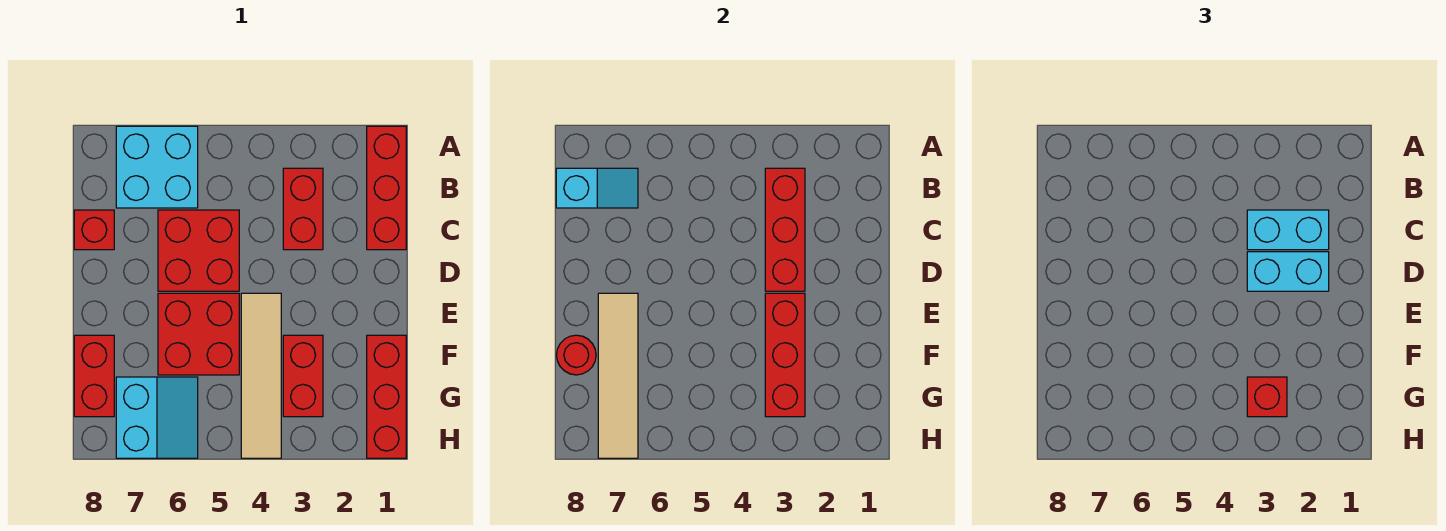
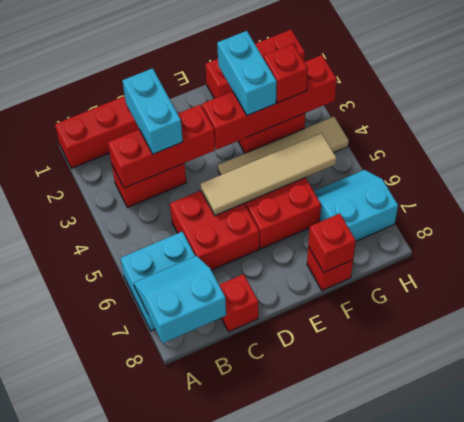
cyan slope B7:B8 level 2 top 8 -> cyan slope A7:B8 level 2 top 8
cyan brick D2:D3 level 3 -> cyan brick F2:F3 level 3
red brick E3:G3 level 2 -> red brick E3:H3 level 2
tan tile E7:H7 level 2 -> tan tile D5:G5 level 2
red brick F8:G8 level 1 -> red brick F8 level 1
red round brick F8 level 2 -> red brick F8 level 2

